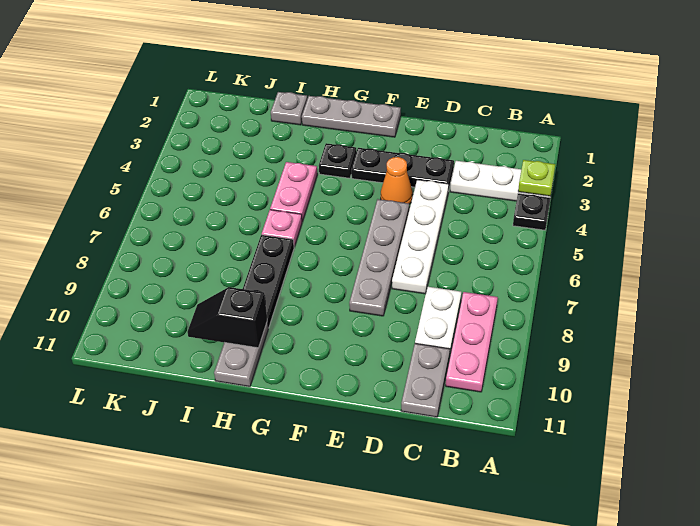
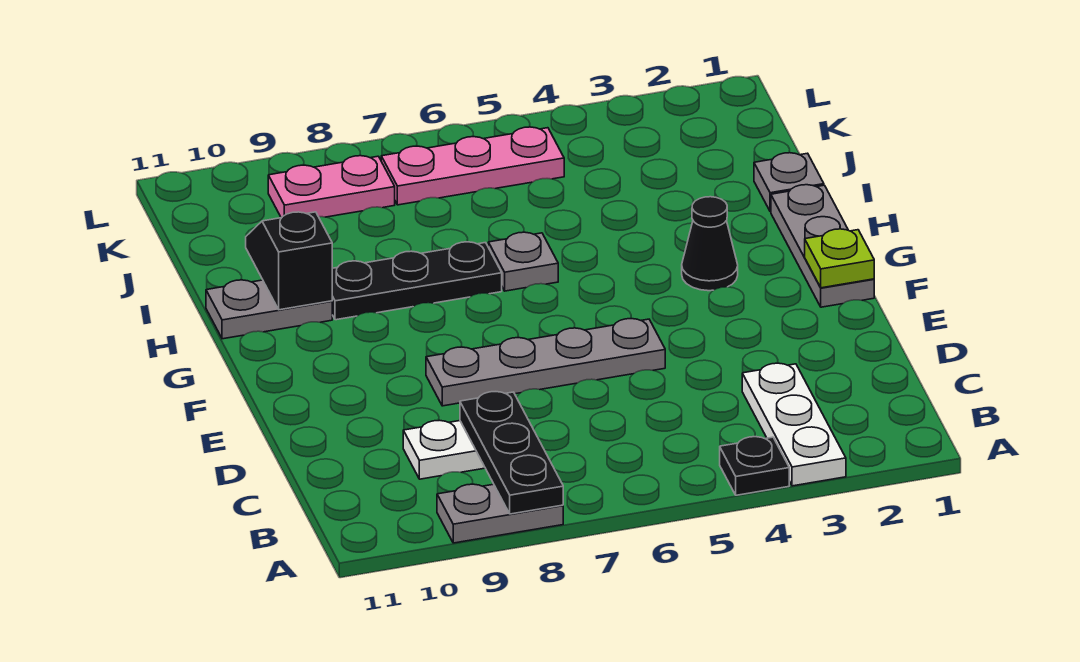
lime plate A3 level 2 -> lime plate F1 level 2
pink plate B8:B10 level 1 -> pink plate K5:K7 level 1
grey plate C10:C11 level 1 -> grey plate A8:A9 level 1
black plate D3:F3 level 1 -> black plate A8:C8 level 2
white plate D4:D7 level 1 -> none
orange cone E4 level 1 -> none
black plate G3 level 1 -> black cone G3 level 1
pink plate H4:H5 level 1 -> pink plate K8:K9 level 1
pink plate H6 level 1 -> grey plate H6 level 1

